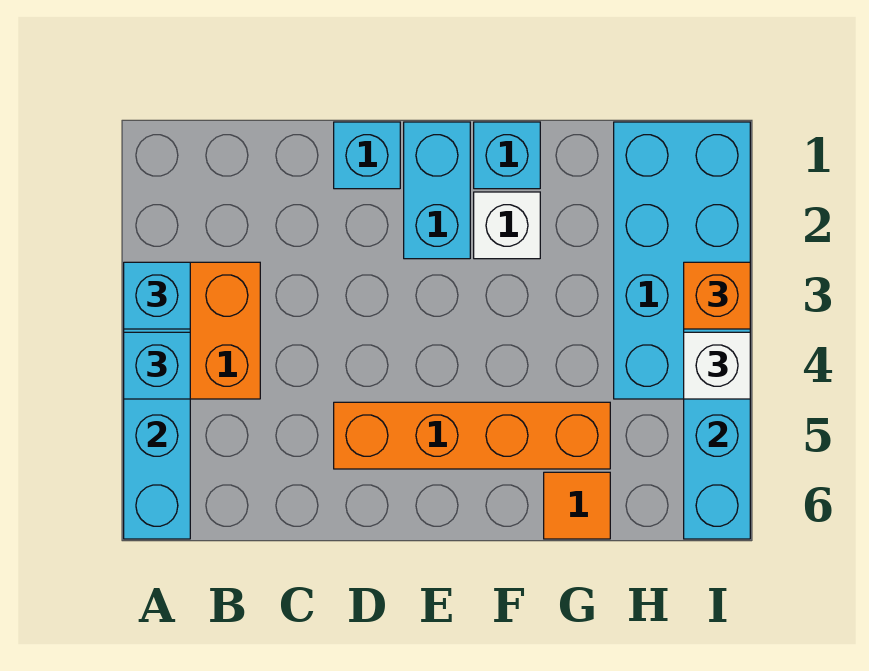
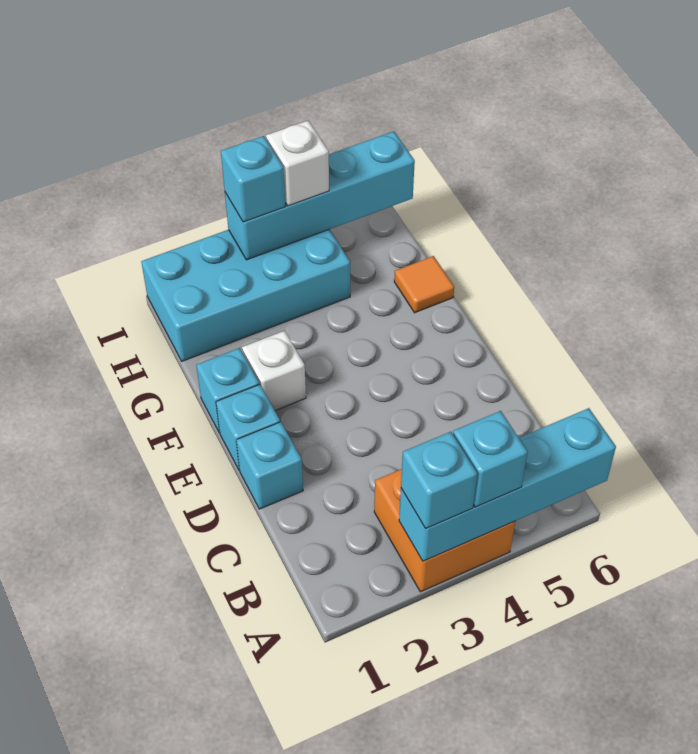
orange brick D5:G5 level 1 -> none
cyan brick E1:E2 level 1 -> cyan brick E1 level 1
orange brick I3 level 3 -> cyan brick I3 level 3

